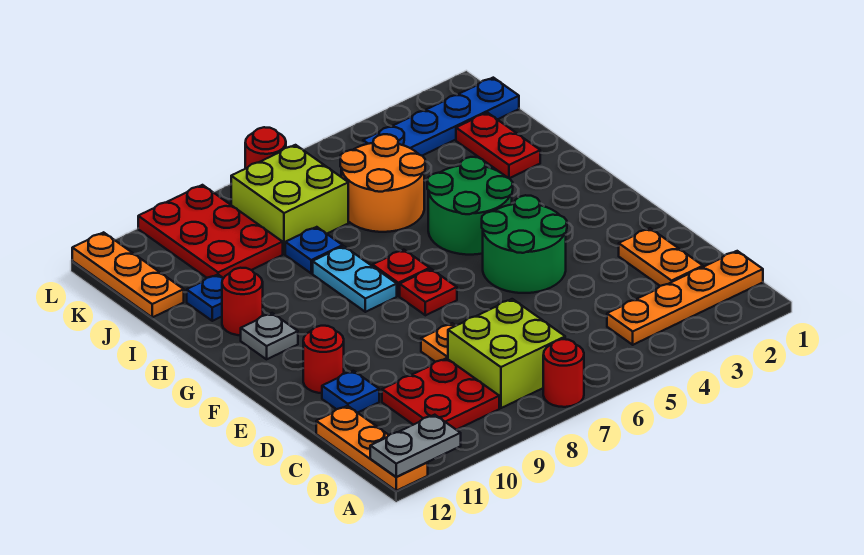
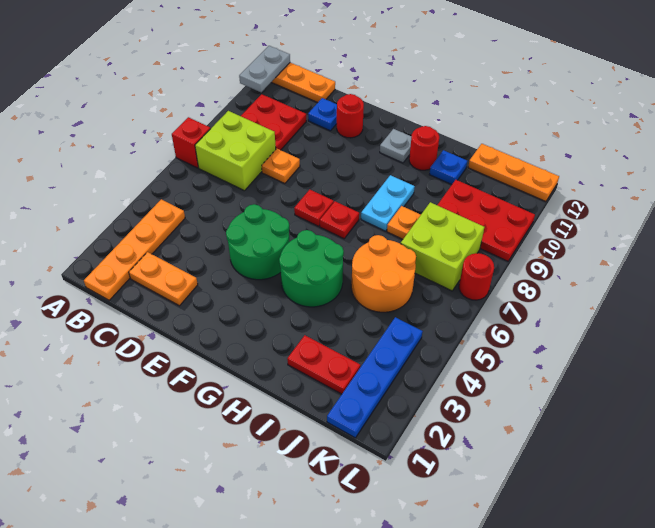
red round brick A7 level 1 -> red brick A7 level 1
cyan plate G8:H8 level 1 -> cyan plate H8:H9 level 1
blue plate I8 level 1 -> orange plate I8 level 1

